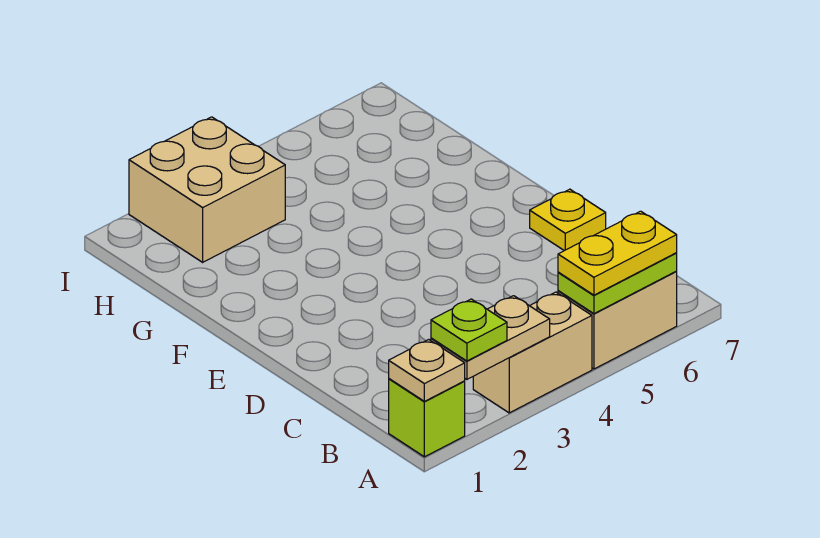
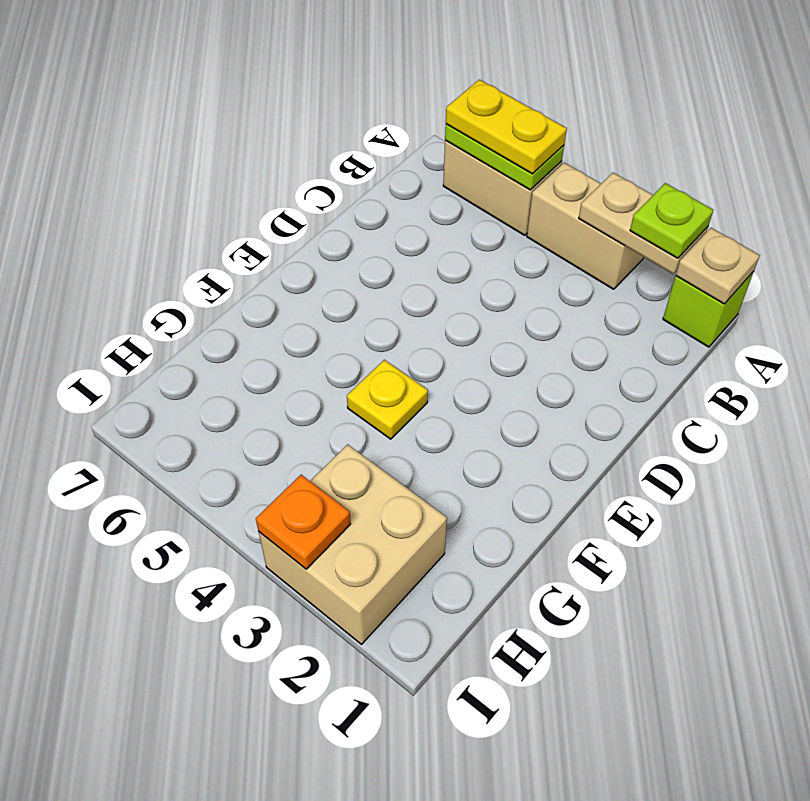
yellow plate D7 level 1 -> yellow plate F4 level 1
none -> orange plate I3 level 2

